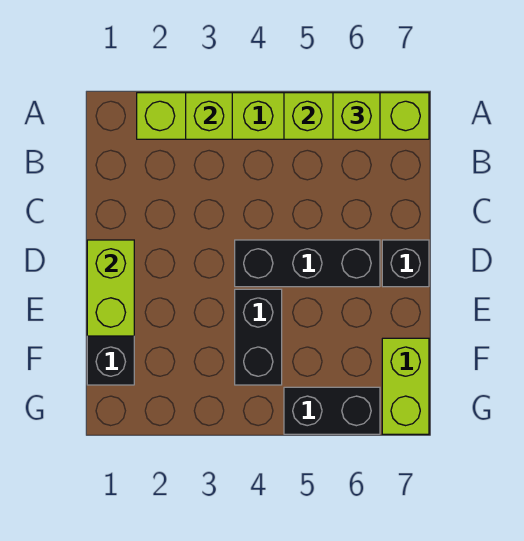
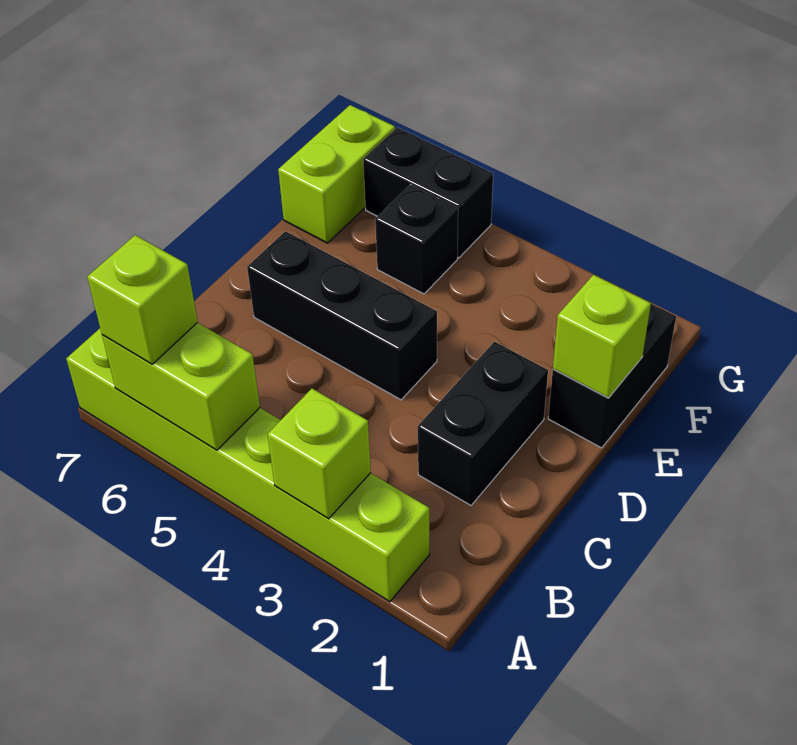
lime brick D1:E1 level 2 -> lime brick E1 level 2
black brick D7 level 1 -> black brick F5 level 1
black brick E4:F4 level 1 -> black brick C2:D2 level 1

